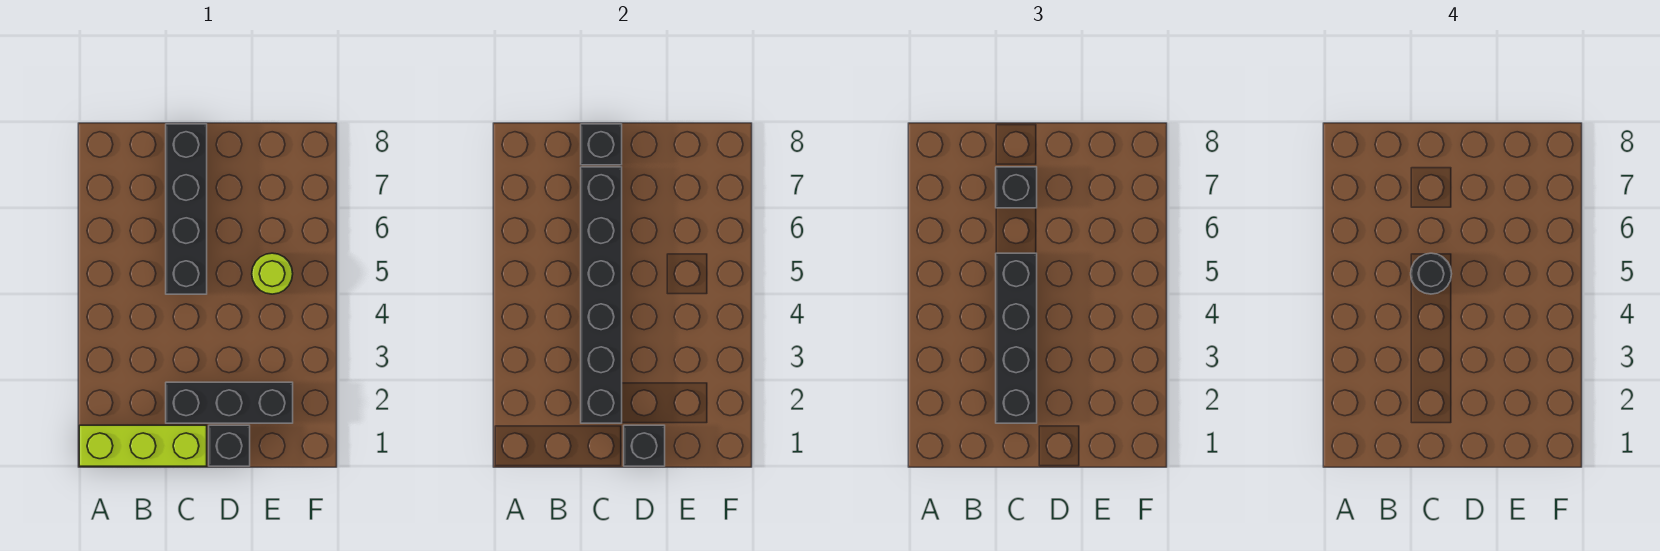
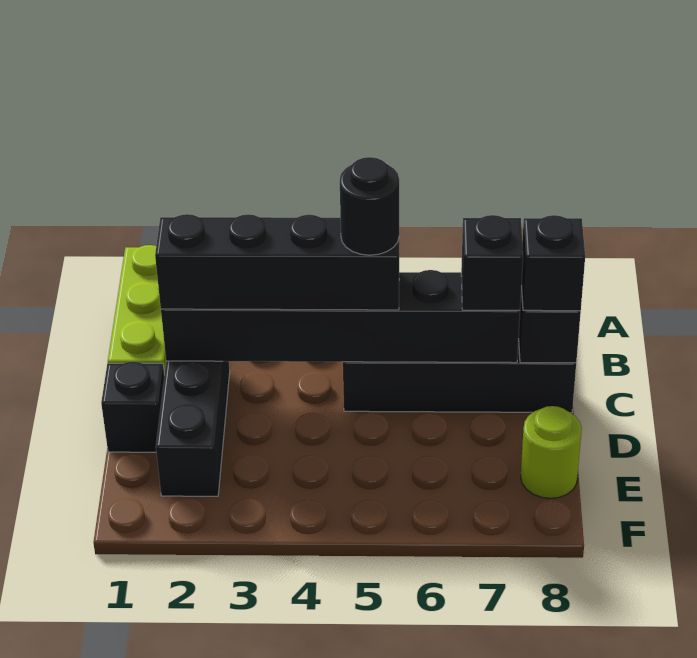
black brick D1 level 2 -> black brick C8 level 3
lime round brick E5 level 1 -> lime round brick E8 level 1

